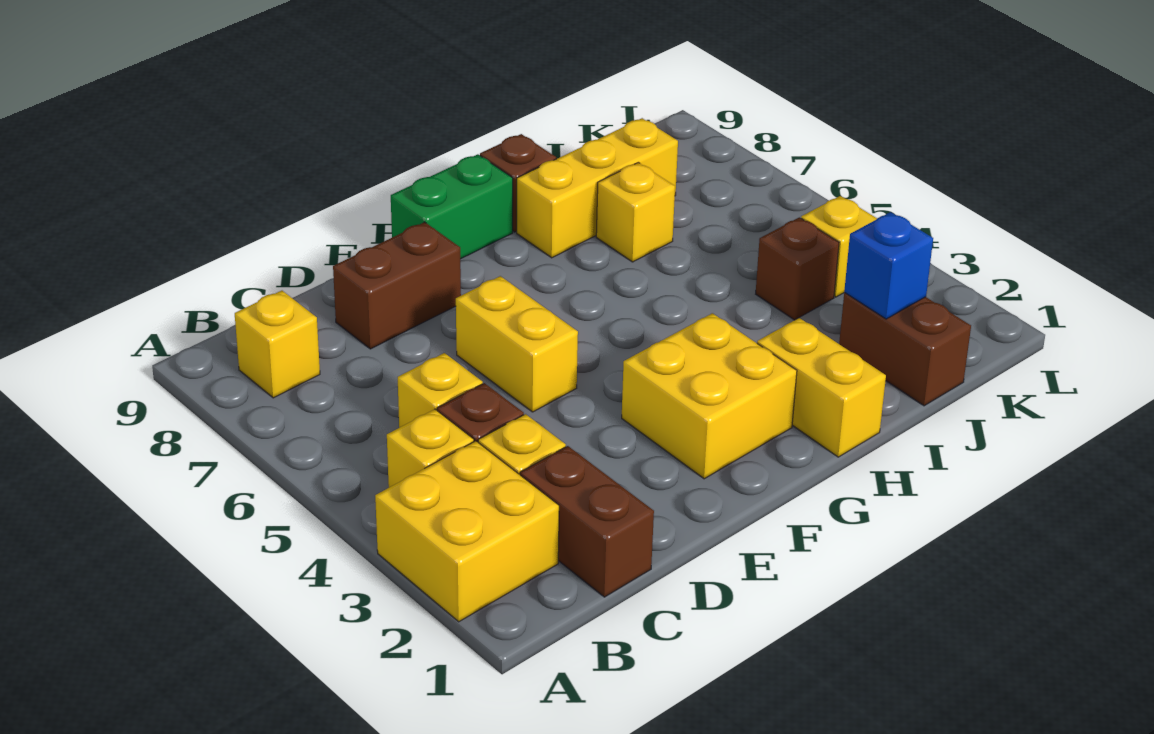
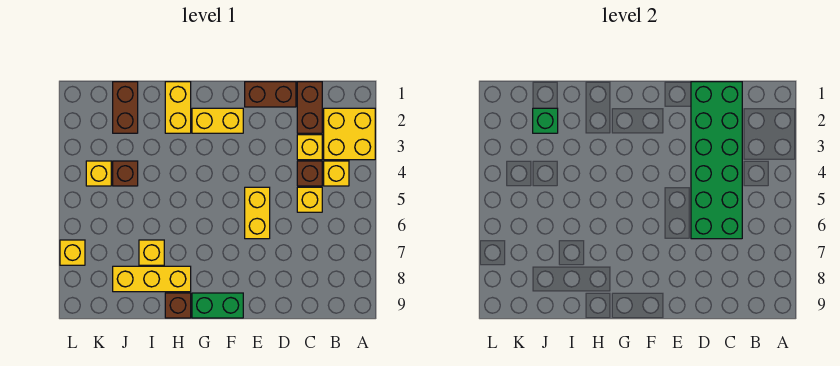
yellow brick B8 level 1 -> yellow brick L7 level 1
none -> green brick C1:D6 level 2
brown brick D8:E8 level 1 -> brown brick D1:E1 level 1
yellow brick F2:G3 level 1 -> yellow brick F2:G2 level 1
blue brick J2 level 2 -> green brick J2 level 2

